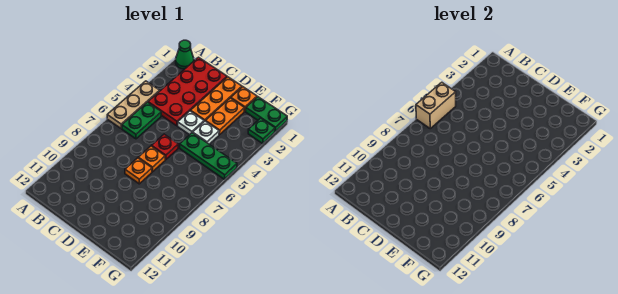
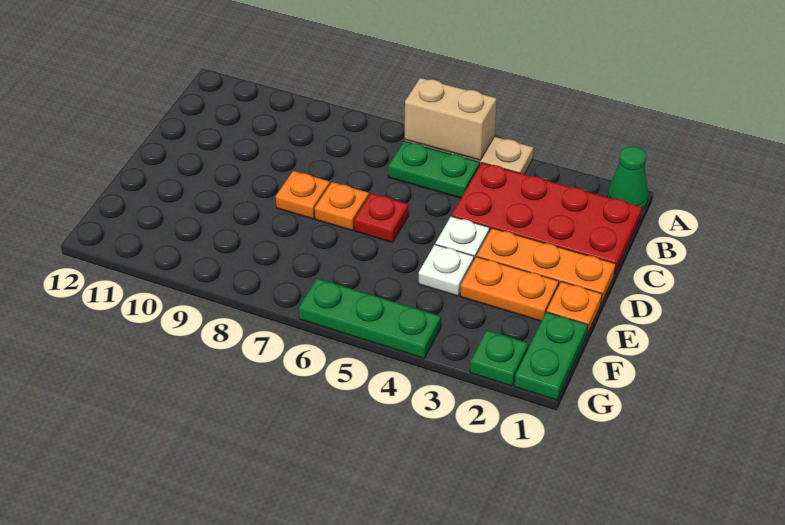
green plate E5:G5 level 1 -> green plate G4:G6 level 1

